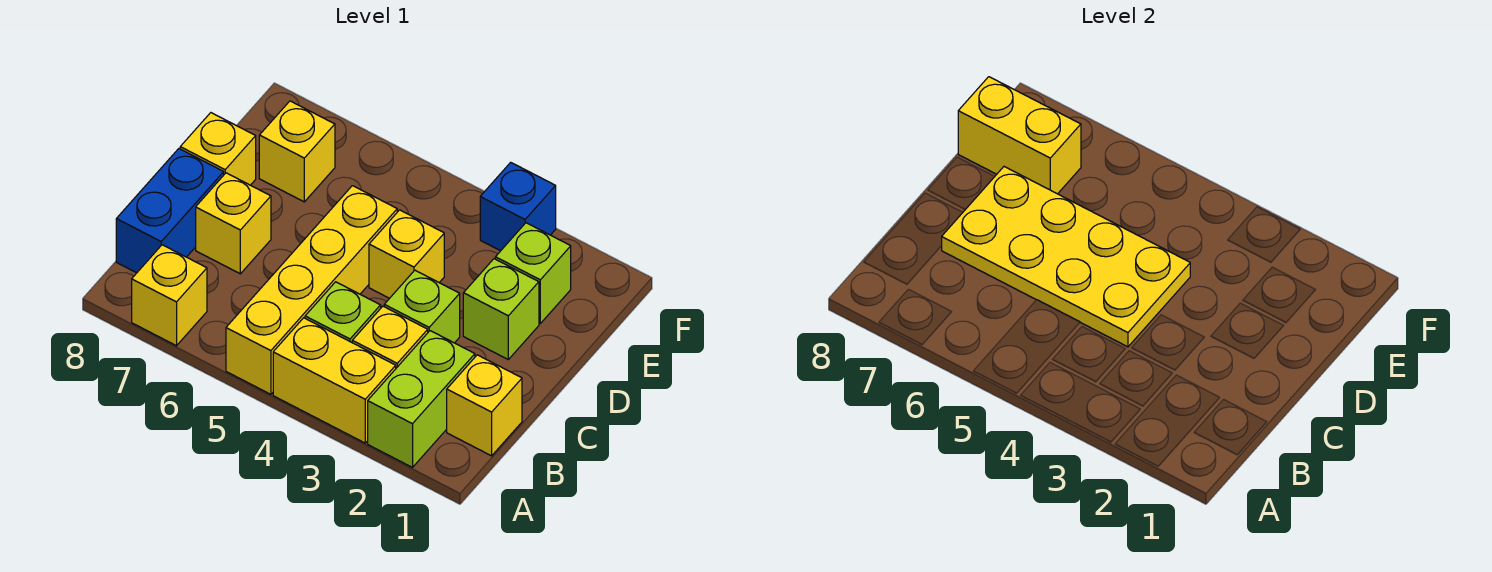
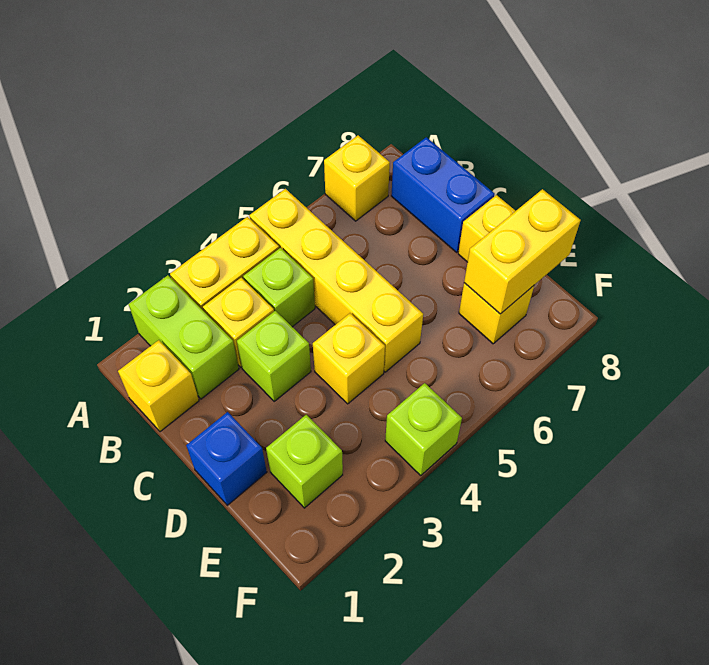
yellow plate C4:D7 level 2 -> none
yellow brick C7 level 1 -> none
lime brick D2 level 1 -> lime brick F4 level 1
blue brick F3 level 1 -> blue brick D1 level 1

